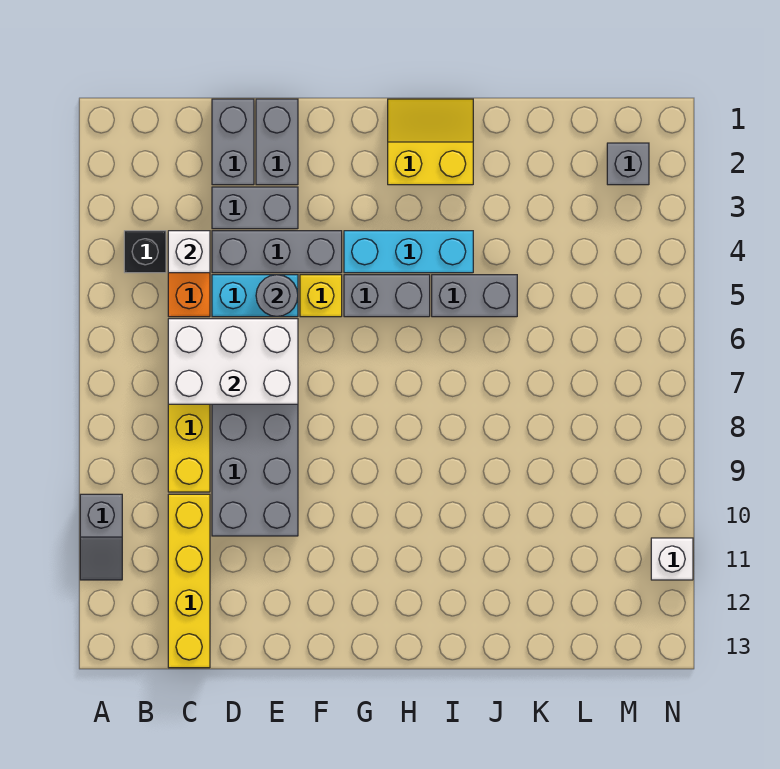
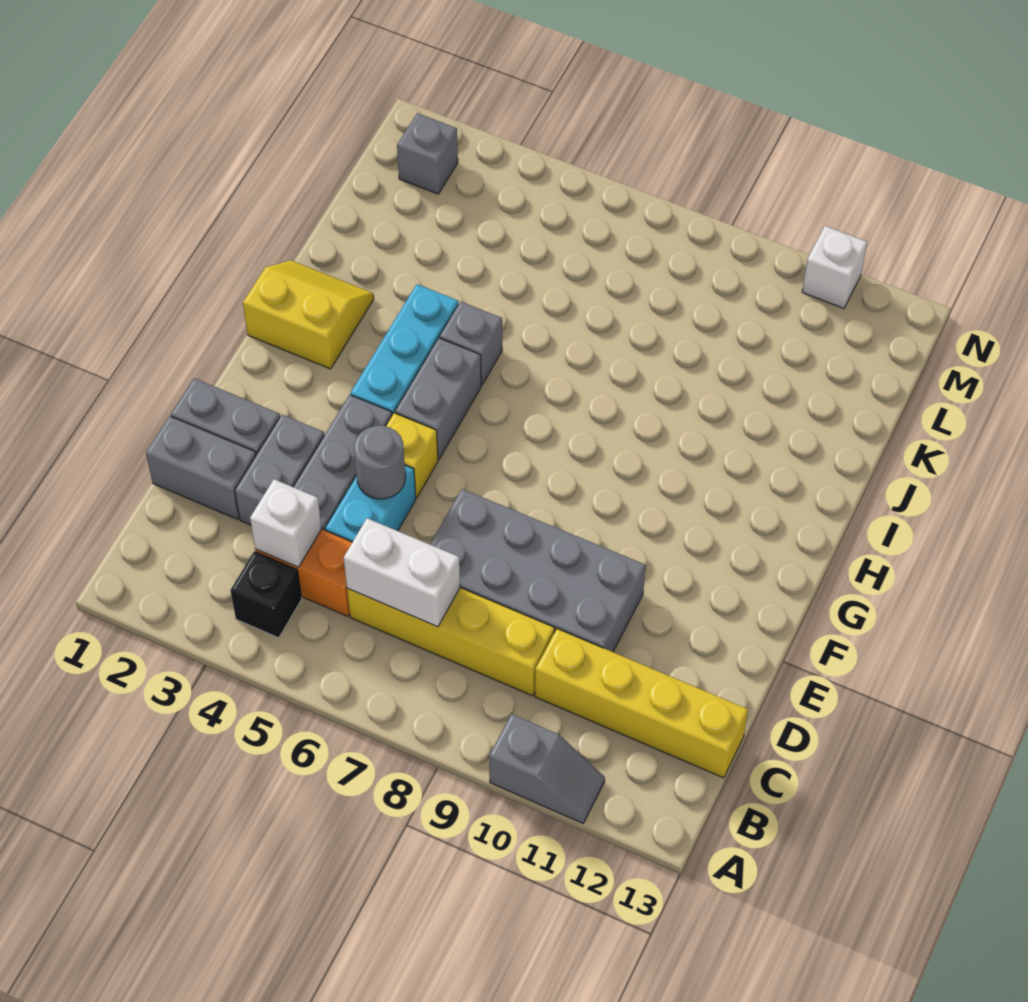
white brick C6:E7 level 2 -> white brick C6:C7 level 2
yellow slope H1:I2 level 1 top 2 -> yellow slope H1:I2 level 1 top H
grey brick I5:J5 level 1 -> grey brick I5 level 1

